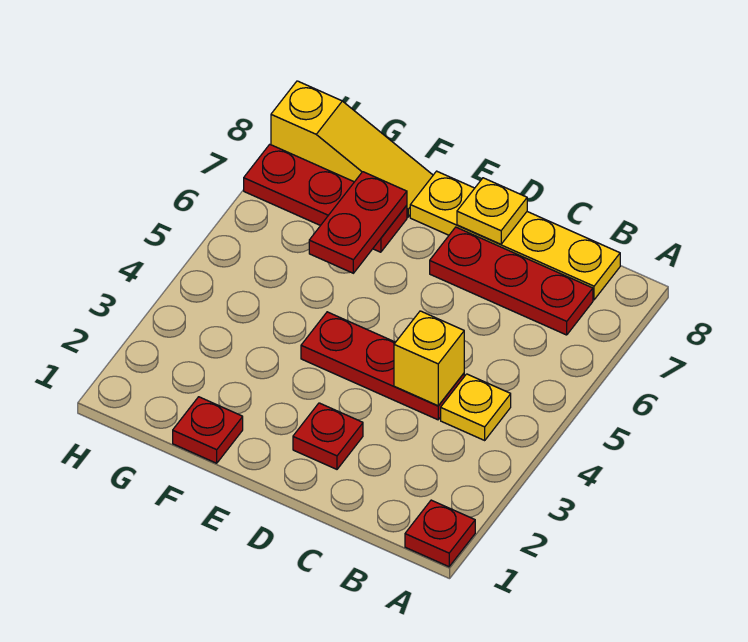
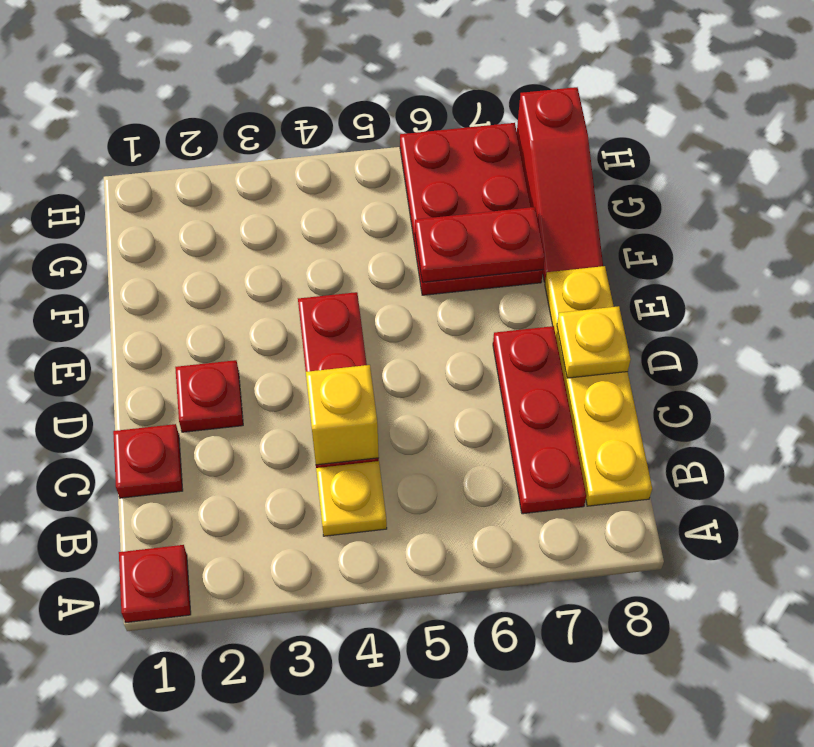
red plate F1 level 1 -> red plate C1 level 1
red plate F7:H7 level 1 -> red plate F6:H7 level 1
yellow slope F8:H8 level 1 top H -> red slope F8:H8 level 1 top H

